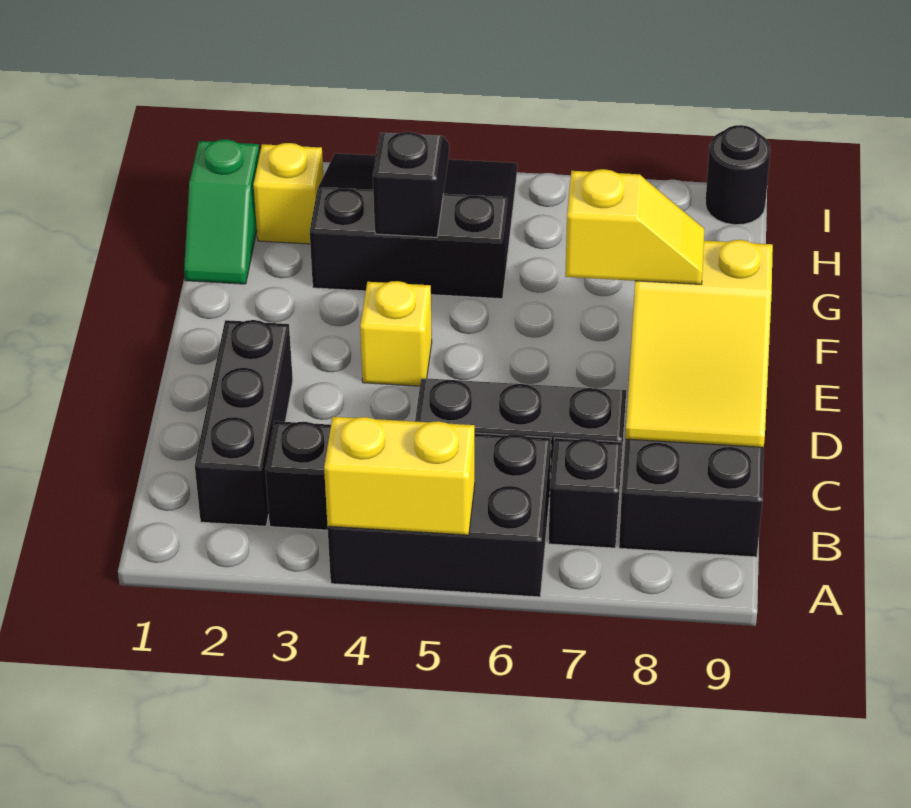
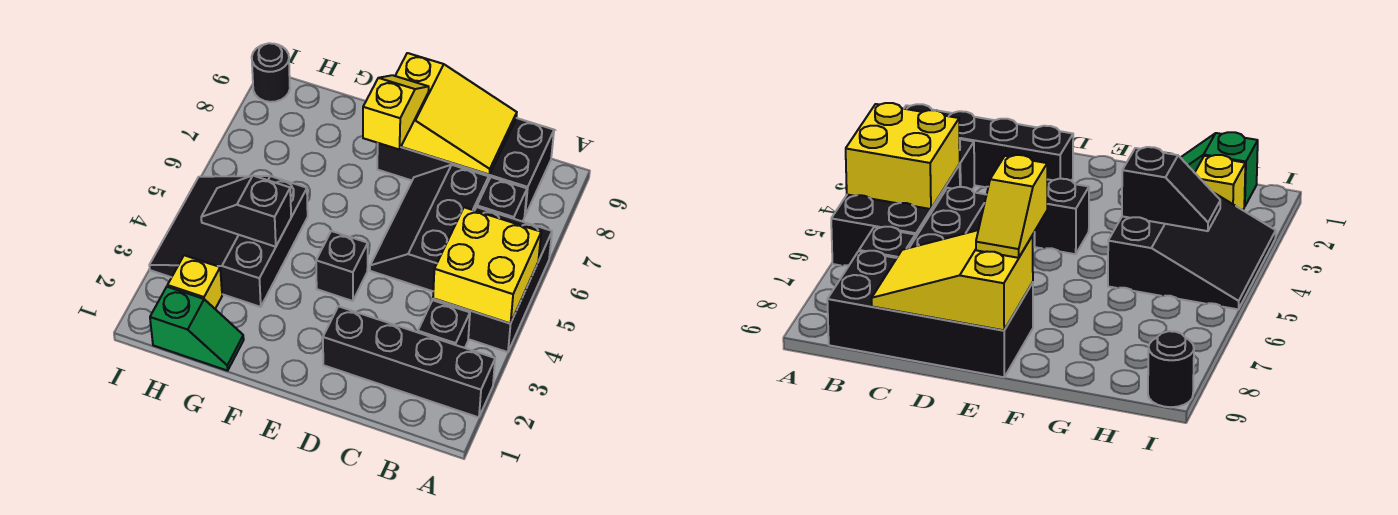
yellow brick A4:A5 level 2 -> yellow brick A4:B5 level 2
black brick B2:D2 level 1 -> black brick A2:D2 level 1
yellow brick E4 level 1 -> black brick E4 level 1

